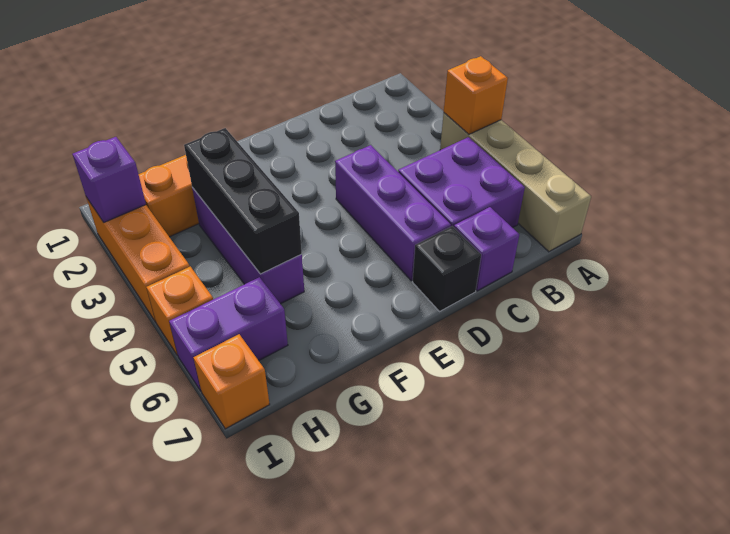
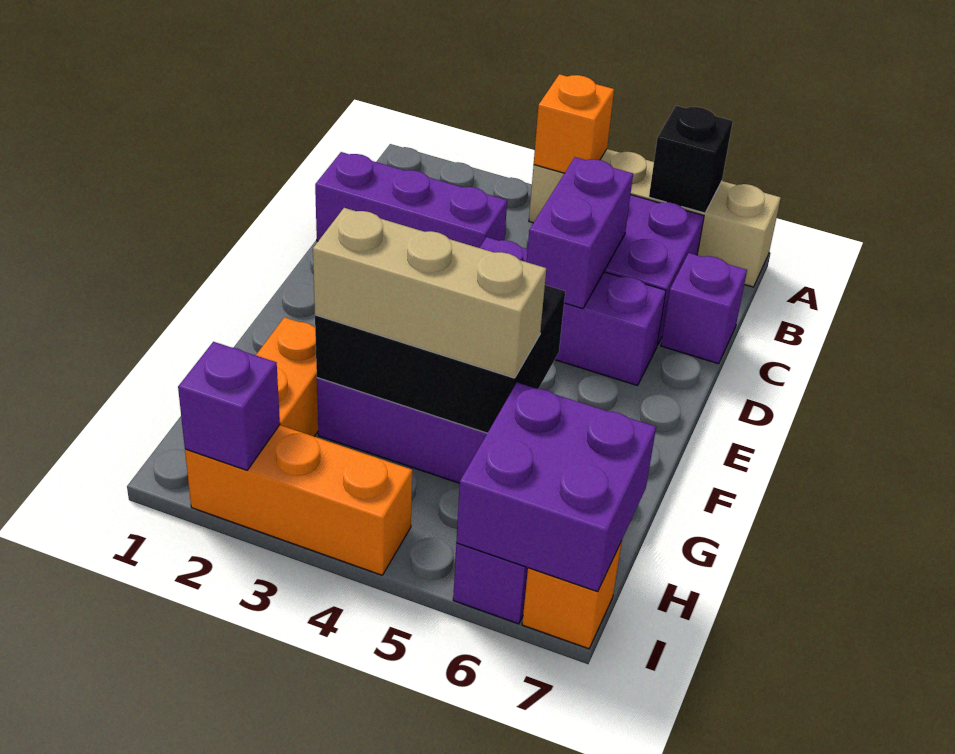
none -> purple brick C1:C3 level 1
none -> purple brick C5:D5 level 2
black brick D7 level 1 -> black brick A6 level 2
black brick G3:G5 level 2 -> black brick F3:G5 level 2
none -> tan brick G3:G5 level 3
none -> purple brick H6:I7 level 2
orange brick I5 level 1 -> none

